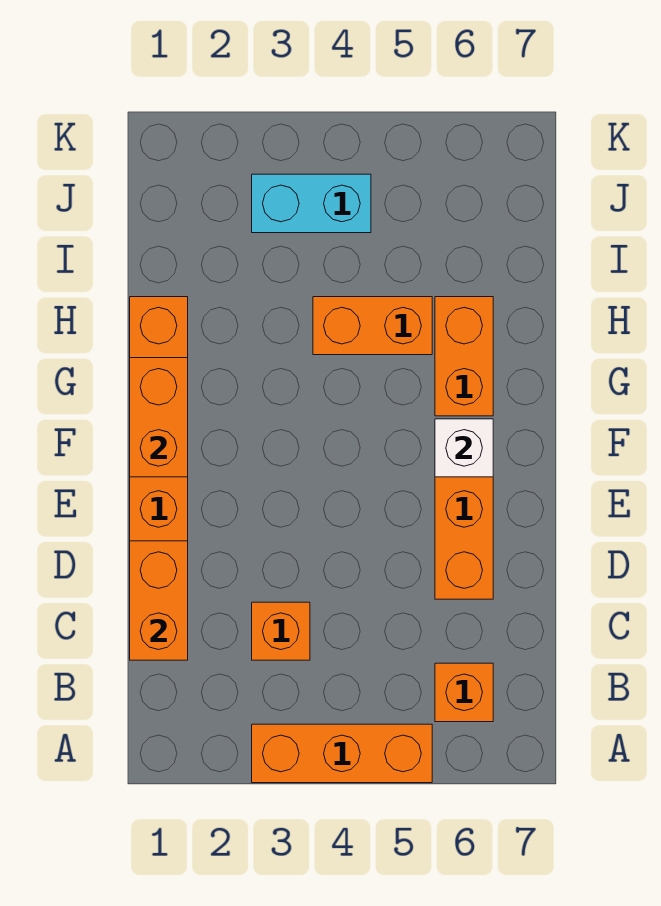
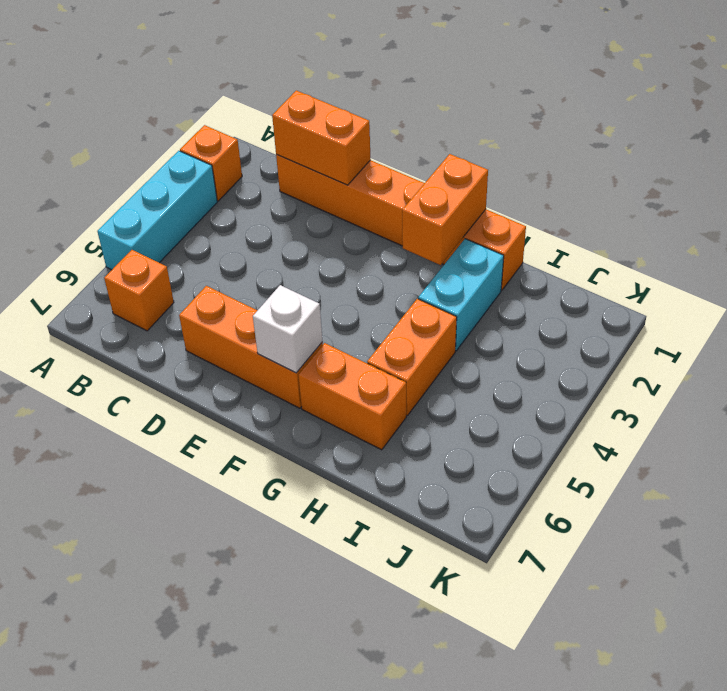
orange brick A3:A5 level 1 -> cyan brick A3:A5 level 1
orange brick C3 level 1 -> orange brick A2 level 1
orange brick F1:G1 level 2 -> orange brick G1:G2 level 2
cyan brick J3:J4 level 1 -> cyan brick H2:H3 level 1

